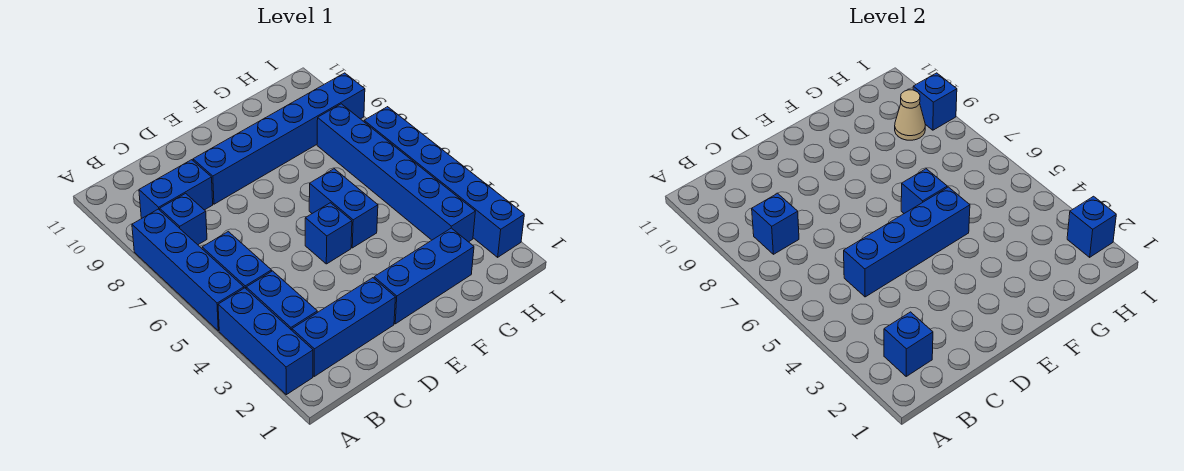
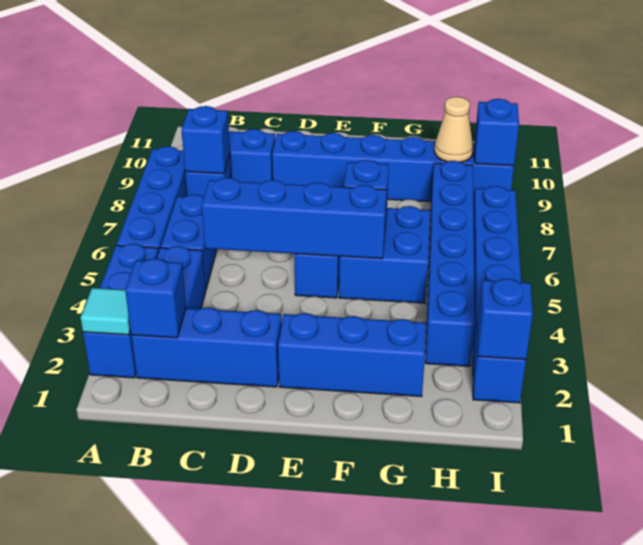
none -> cyan tile A2 level 2
blue brick F5:F6 level 1 -> blue brick F5:G6 level 1

